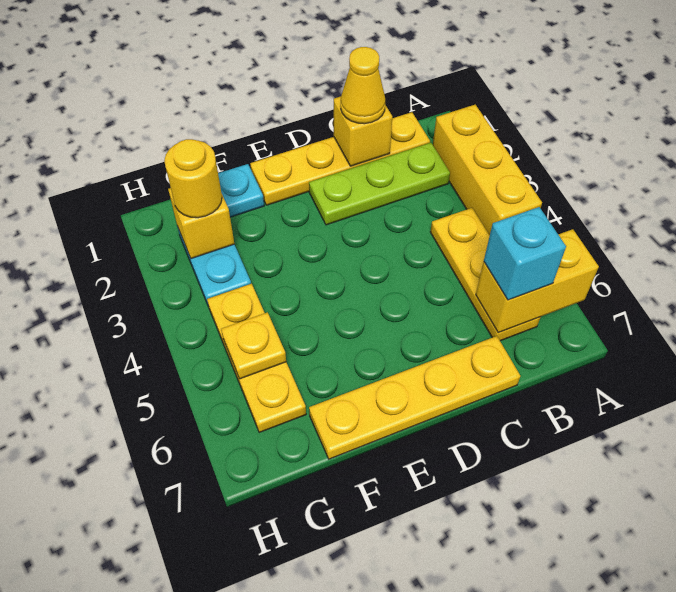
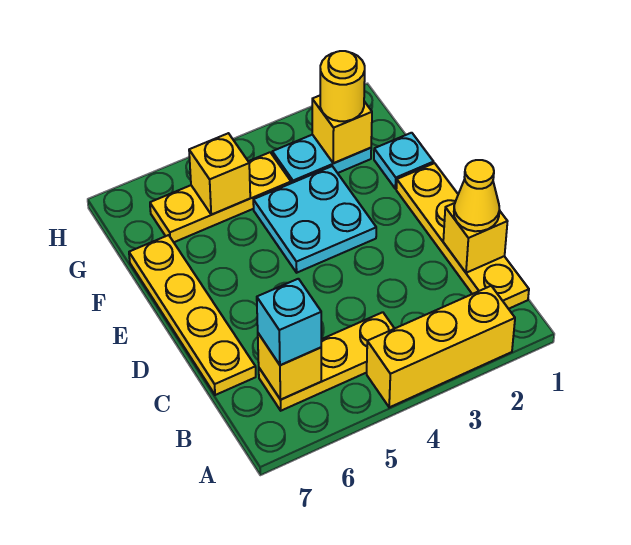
yellow brick A6:B6 level 2 -> yellow brick B6 level 2
lime plate B2:D2 level 1 -> none
none -> cyan plate E3:F4 level 1
yellow plate G5 level 2 -> yellow brick G5 level 2

